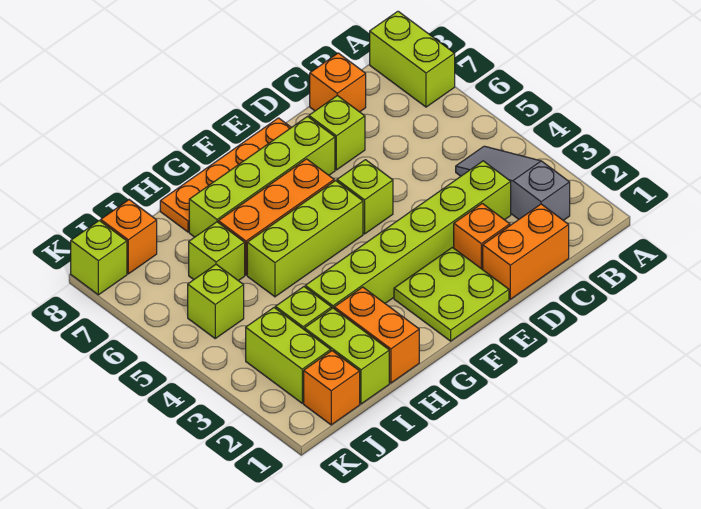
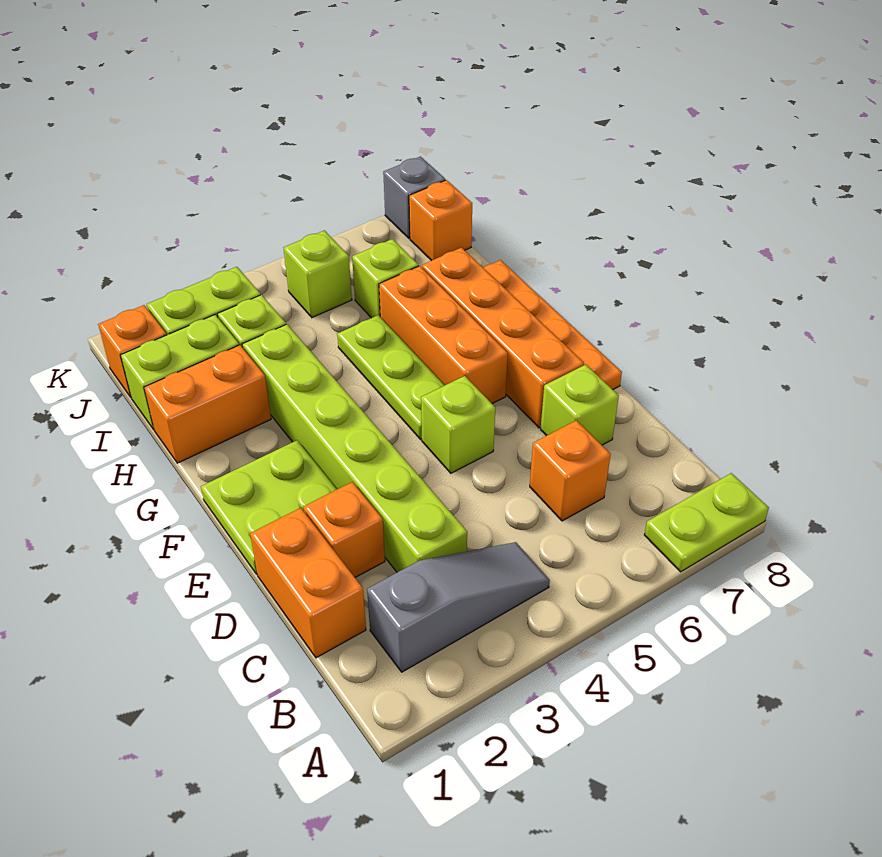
lime brick A7:A8 level 1 -> lime plate A7:A8 level 1
orange brick C8 level 1 -> orange brick C6 level 1
lime brick E7:H7 level 1 -> orange brick E7:H7 level 1
lime brick F5:H5 level 1 -> lime plate F5:H5 level 1
lime brick K8 level 1 -> grey brick K8 level 1

